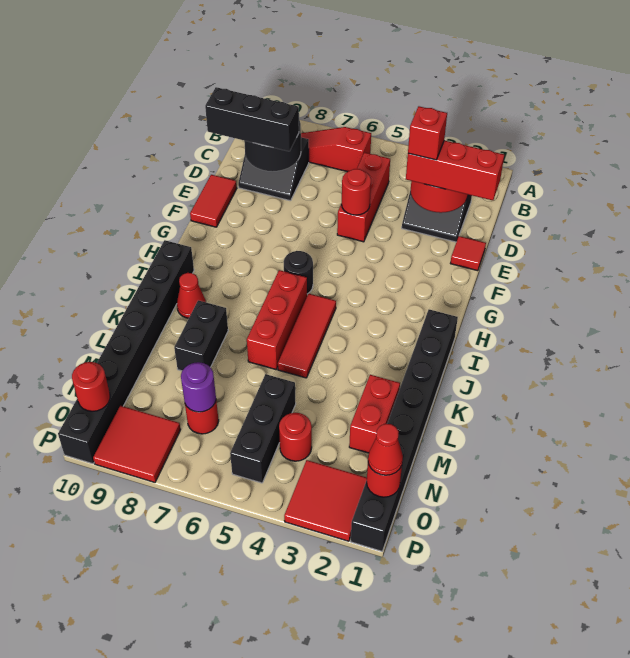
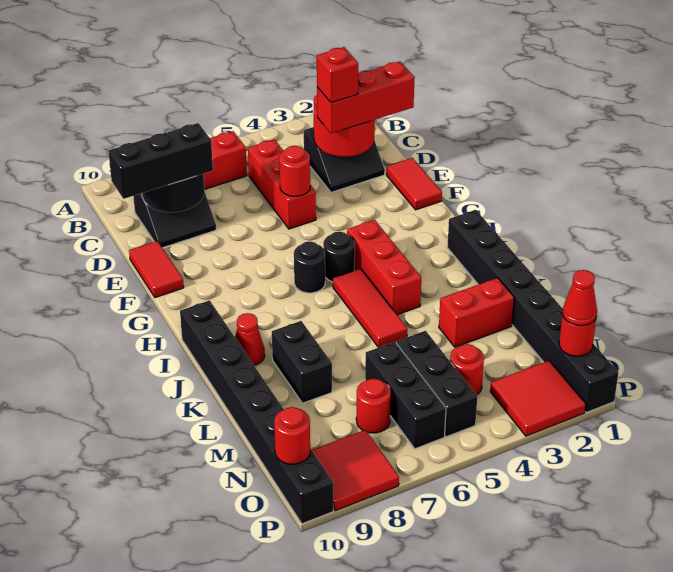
red tile E1 level 1 -> red tile E1:F1 level 1
none -> black round brick H5 level 1
red brick I6:K6 level 1 -> red brick H4:J4 level 1
red brick L2:M2 level 1 -> red brick L2:L3 level 1
none -> black brick M6:O6 level 1
purple round brick N7 level 2 -> none

